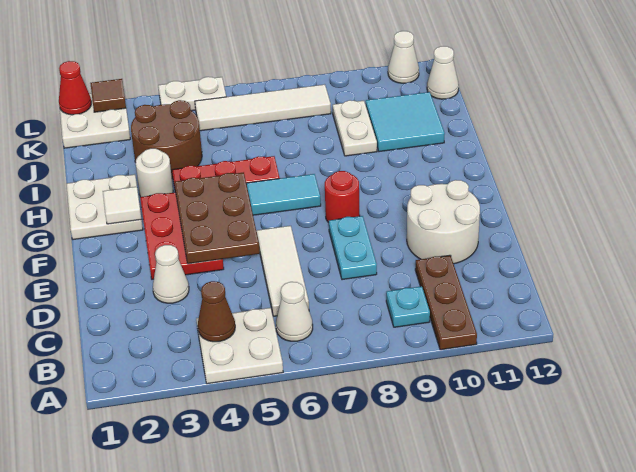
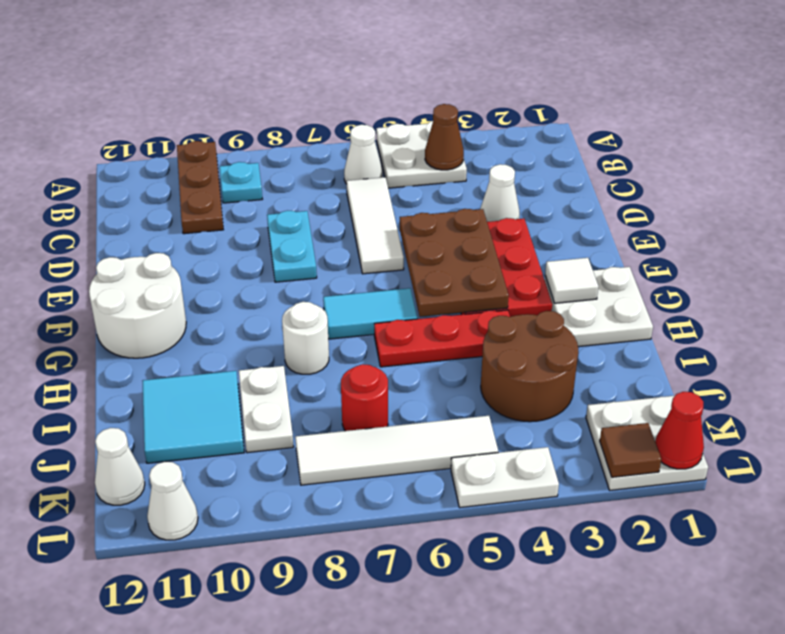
white round brick D10:E11 level 1 -> white round brick F11:G12 level 1
red round brick F8 level 1 -> red round brick J7 level 1
white round brick H3 level 1 -> white round brick H8 level 1

